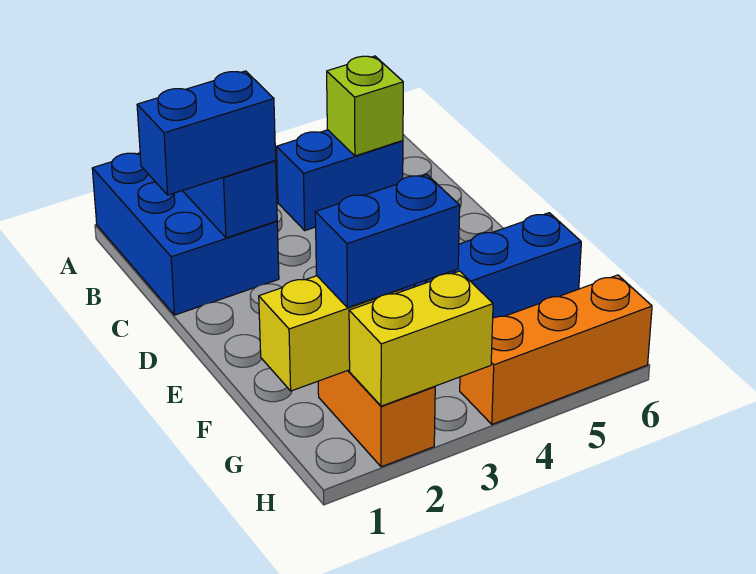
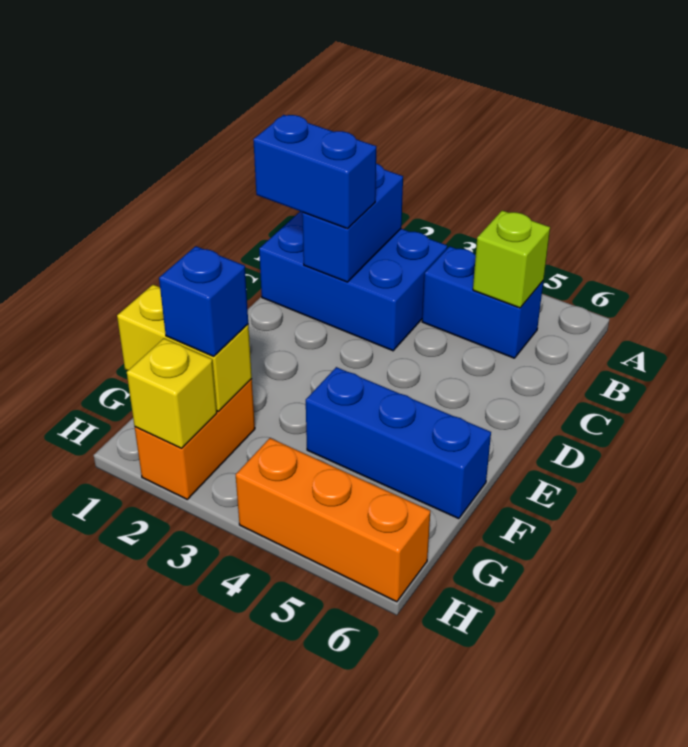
blue brick A1:C2 level 1 -> blue brick B1:C3 level 1
blue brick G2:G3 level 3 -> blue brick G2 level 3
yellow brick H2:H3 level 2 -> yellow brick H2 level 2

